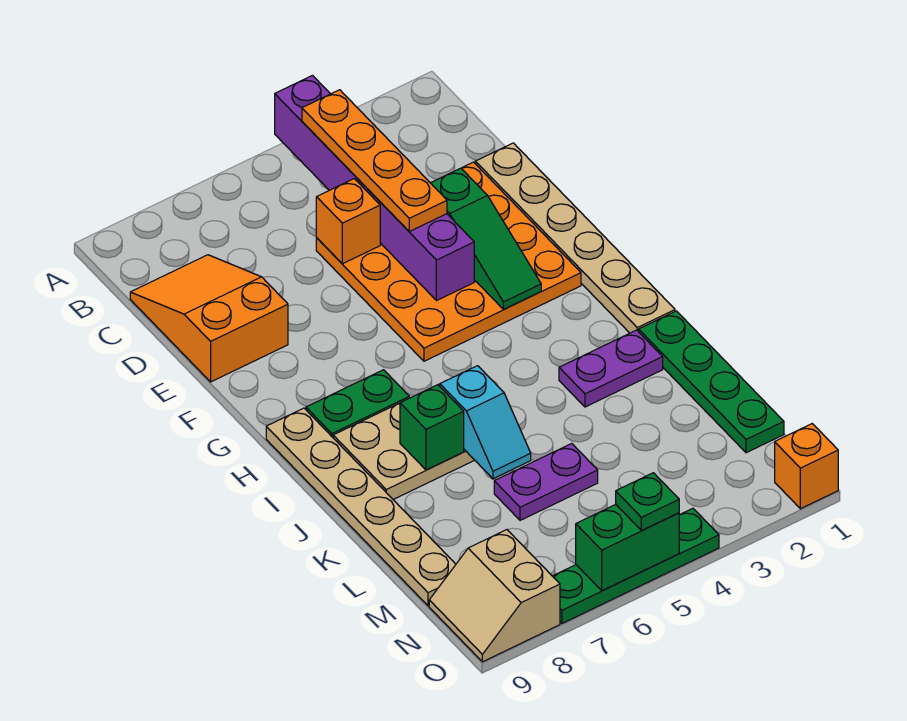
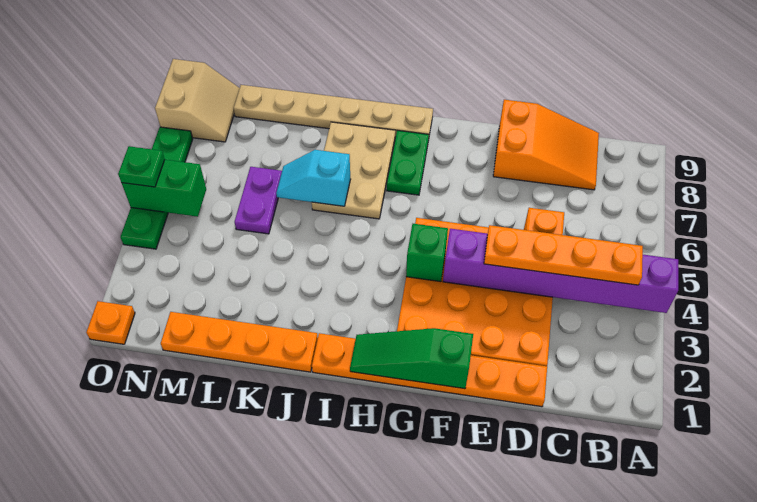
tan plate D1:I1 level 1 -> orange plate D1:I1 level 1
green slope E3:G3 level 2 top E -> green slope F1:H1 level 2 top F
green plate J1:M1 level 1 -> orange plate J1:M1 level 1
purple plate J2:J3 level 1 -> none
green brick J7 level 2 -> green brick G4 level 2
tan slope N8:O9 level 1 top 8 -> tan slope N8:O9 level 1 top O
orange brick O1 level 1 -> orange plate O1 level 1
green brick O5:O6 level 2 -> green brick N5:O5 level 2

